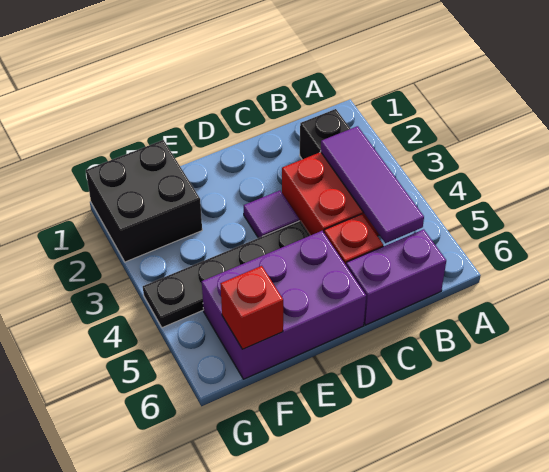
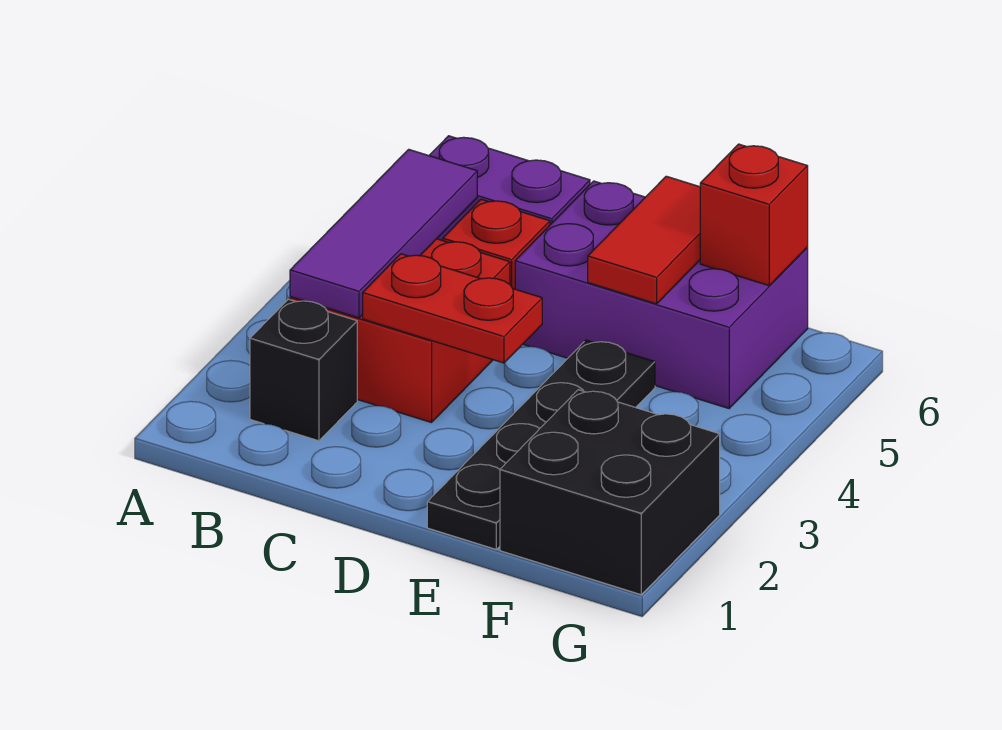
none -> red plate C3:D3 level 2
purple tile D3 level 1 -> none
black plate D4:G4 level 1 -> black plate E1:E4 level 1
none -> red tile E5:E6 level 2

